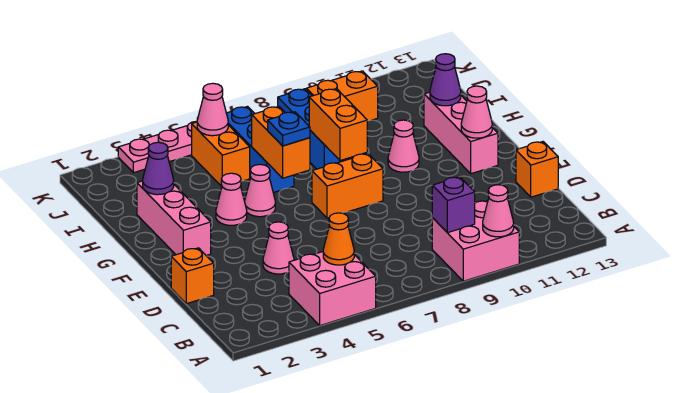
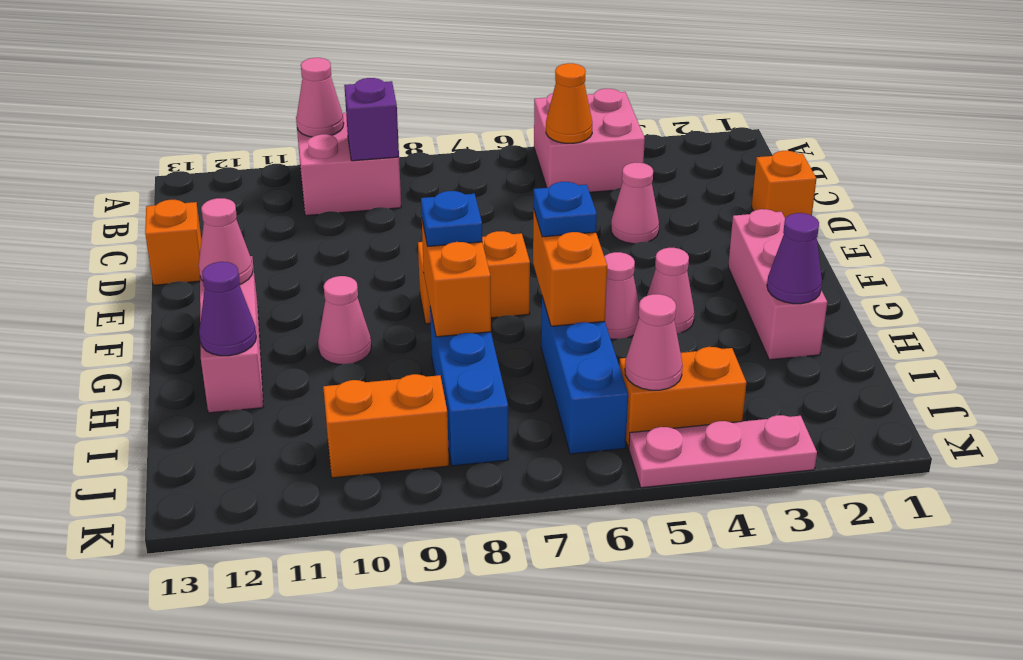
none -> blue plate G8 level 3
orange brick I5:J5 level 1 -> orange brick J4:J5 level 1

